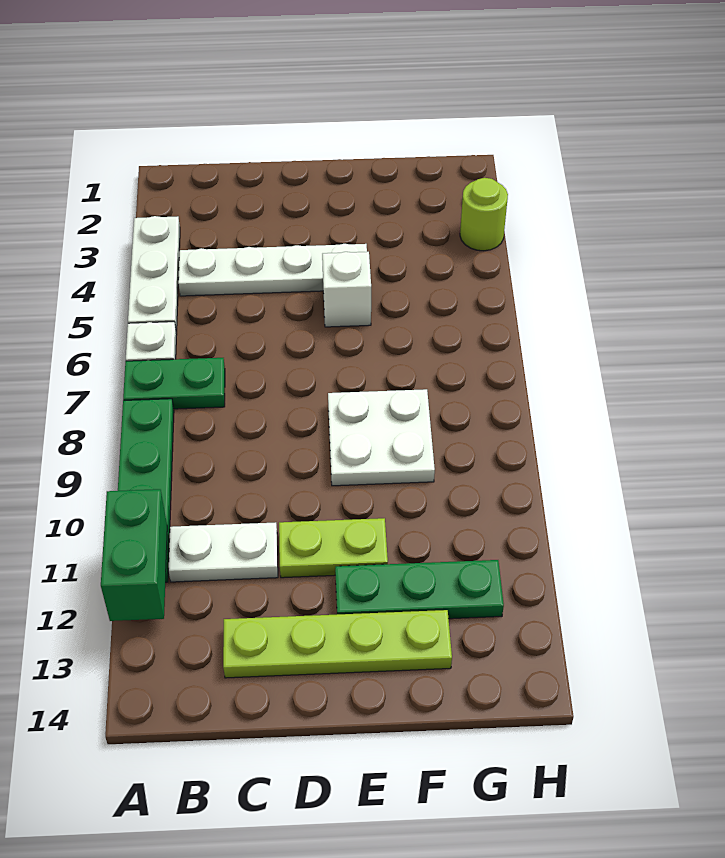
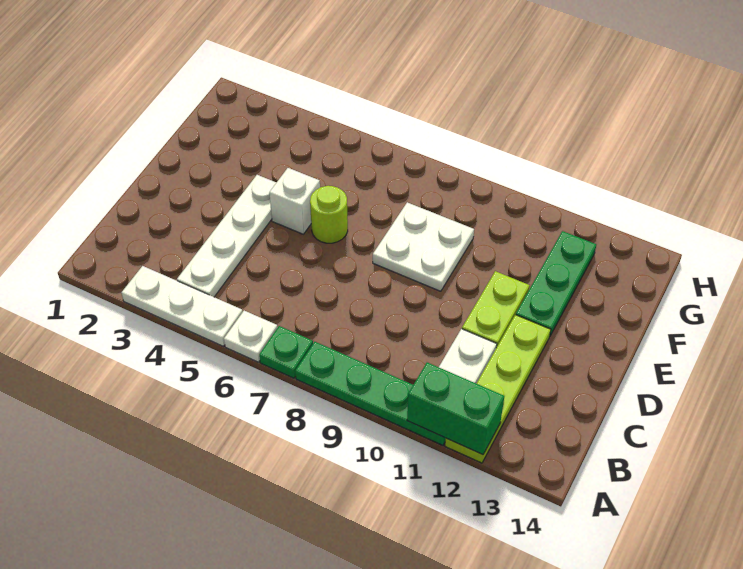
green plate A7:B7 level 1 -> green plate A7 level 1
lime plate C13:F13 level 1 -> lime plate A12:D12 level 1
lime round brick H3 level 1 -> lime round brick E6 level 1

